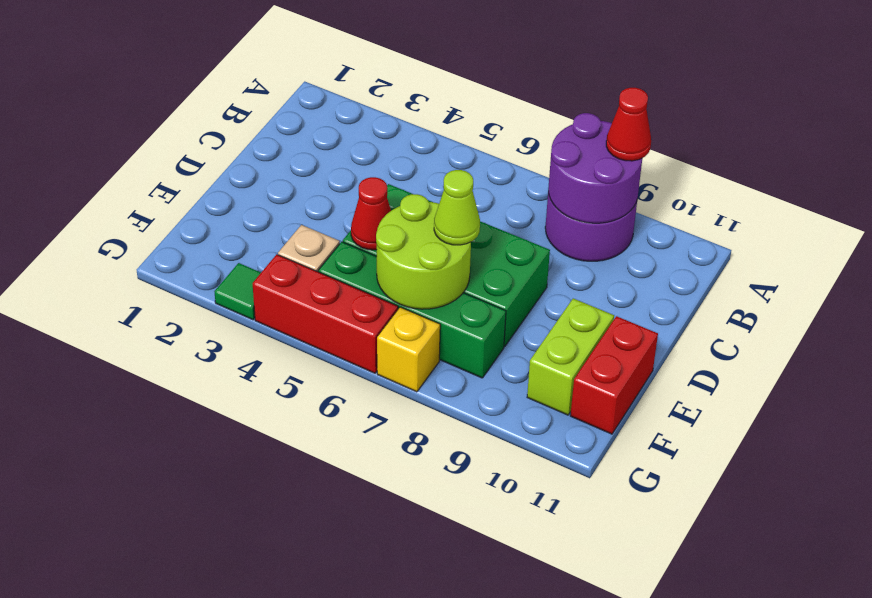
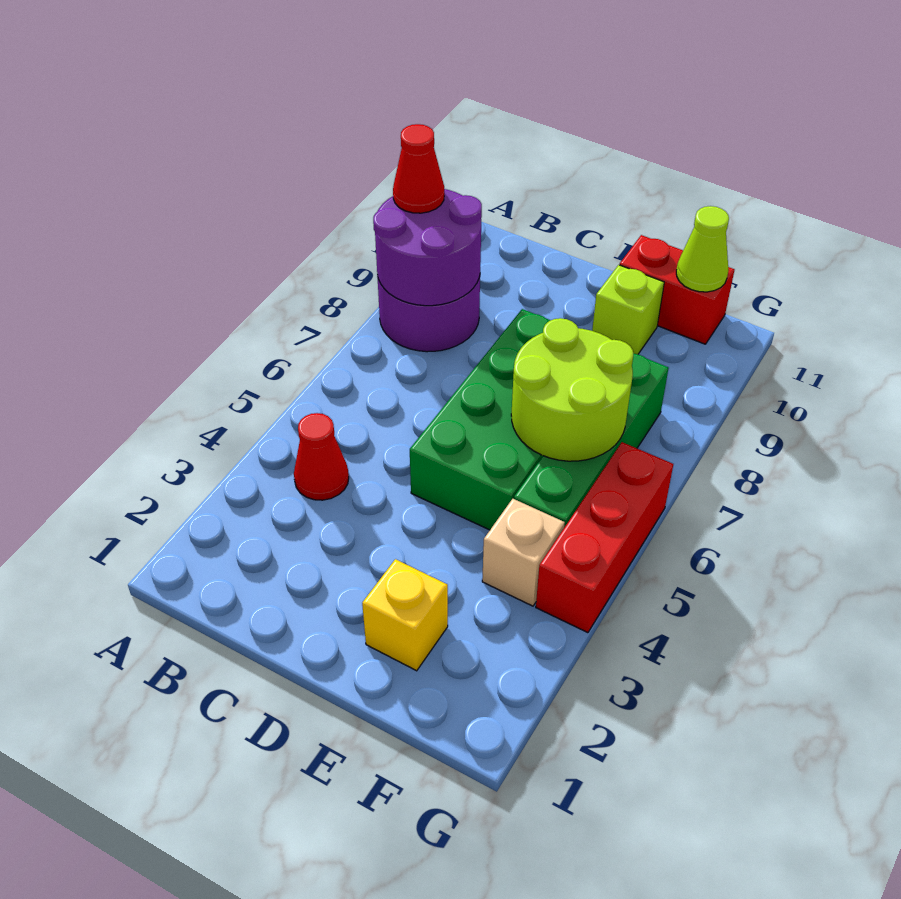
red cone E5 level 2 -> red cone B4 level 1
lime cone E7 level 3 -> lime cone F11 level 2
lime brick E10:F10 level 1 -> lime brick E10 level 1
green tile G3 level 1 -> none
yellow brick G7 level 1 -> yellow brick E2 level 1

